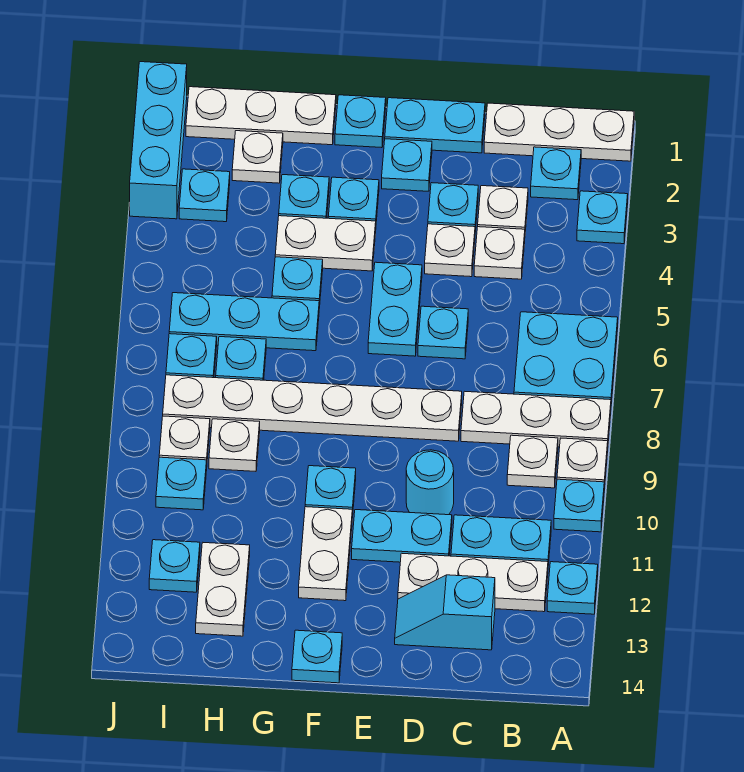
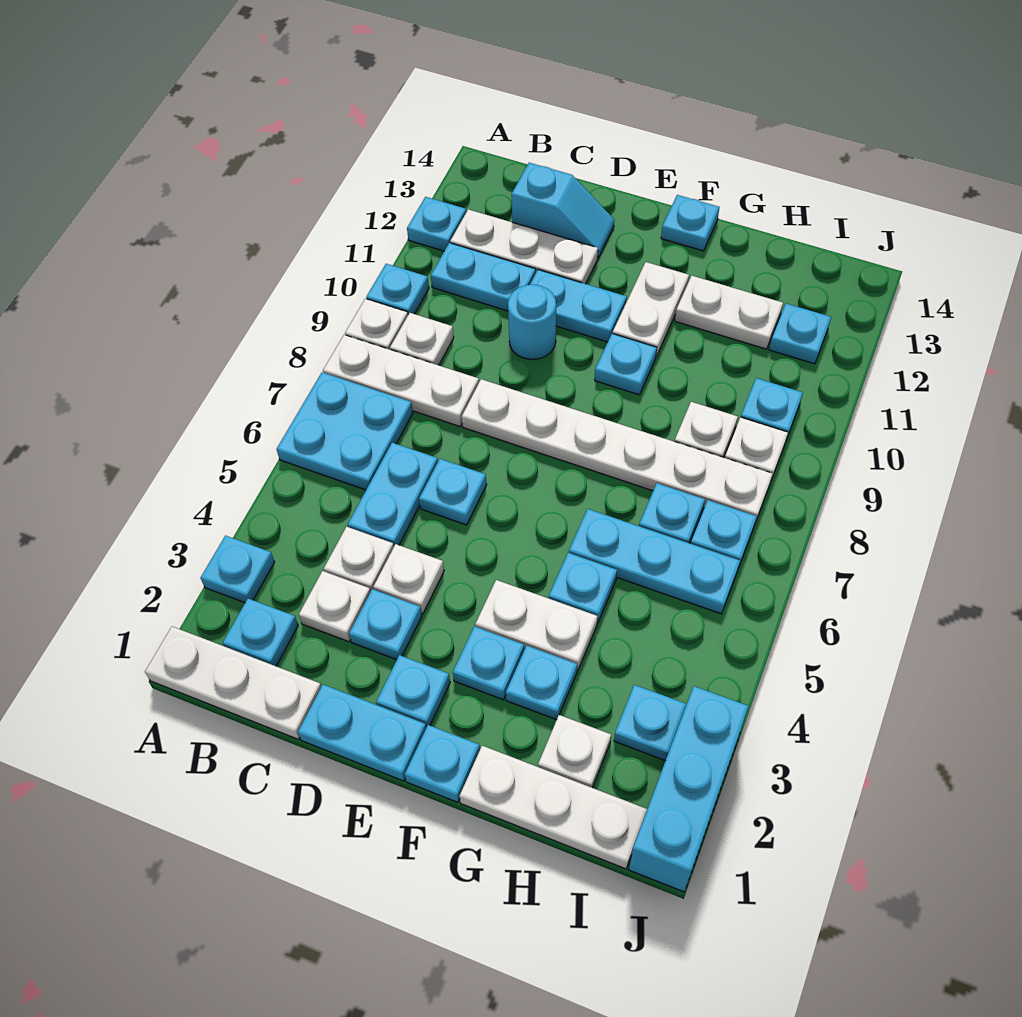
cyan plate E5:E6 level 1 -> cyan plate C5:C6 level 1
white plate H12:H13 level 1 -> white plate G12:H12 level 1

